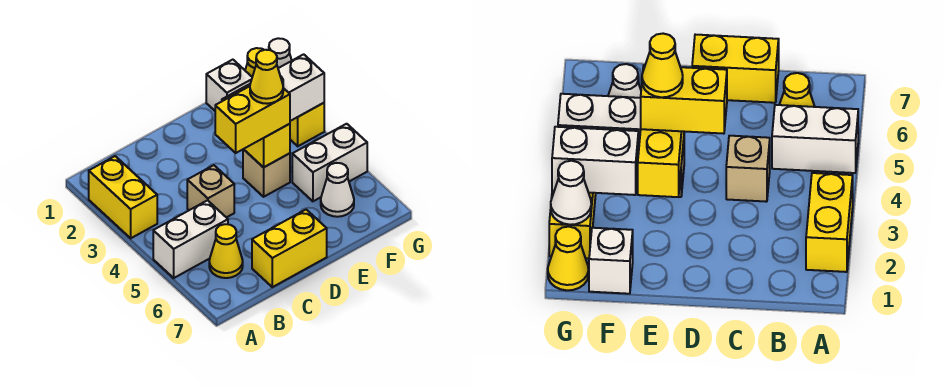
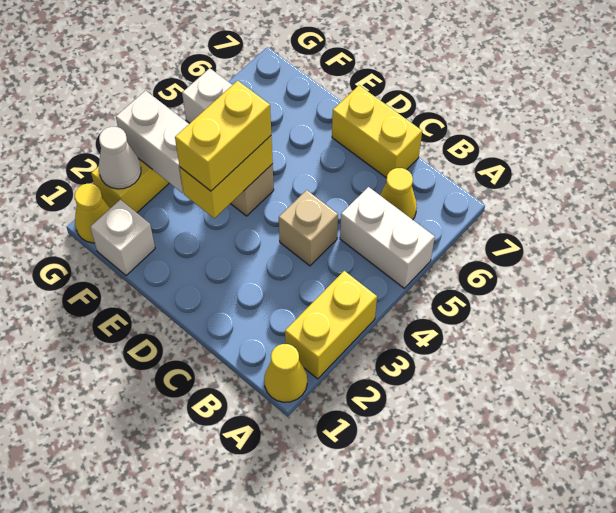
yellow brick D4:E4 level 3 -> yellow brick E3:E4 level 3
yellow cone E4 level 4 -> yellow cone A1 level 1
white cone F6 level 1 -> none

